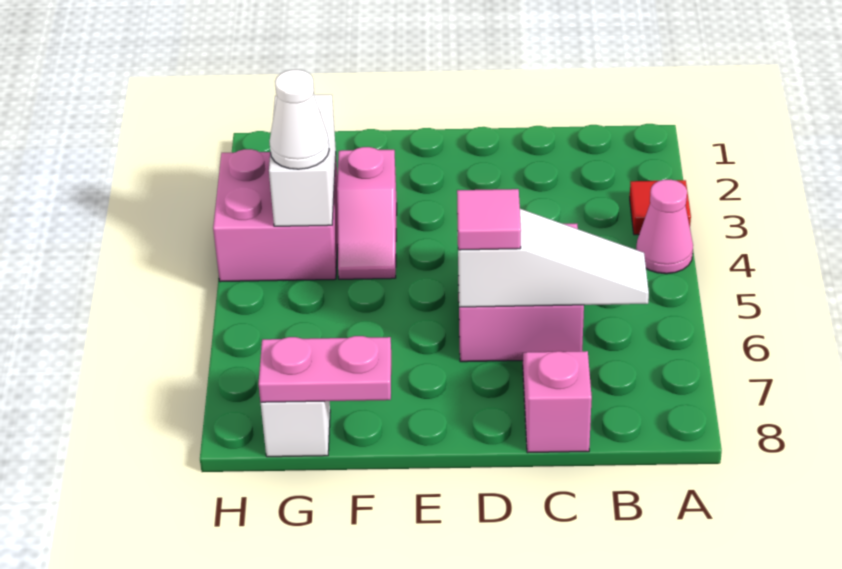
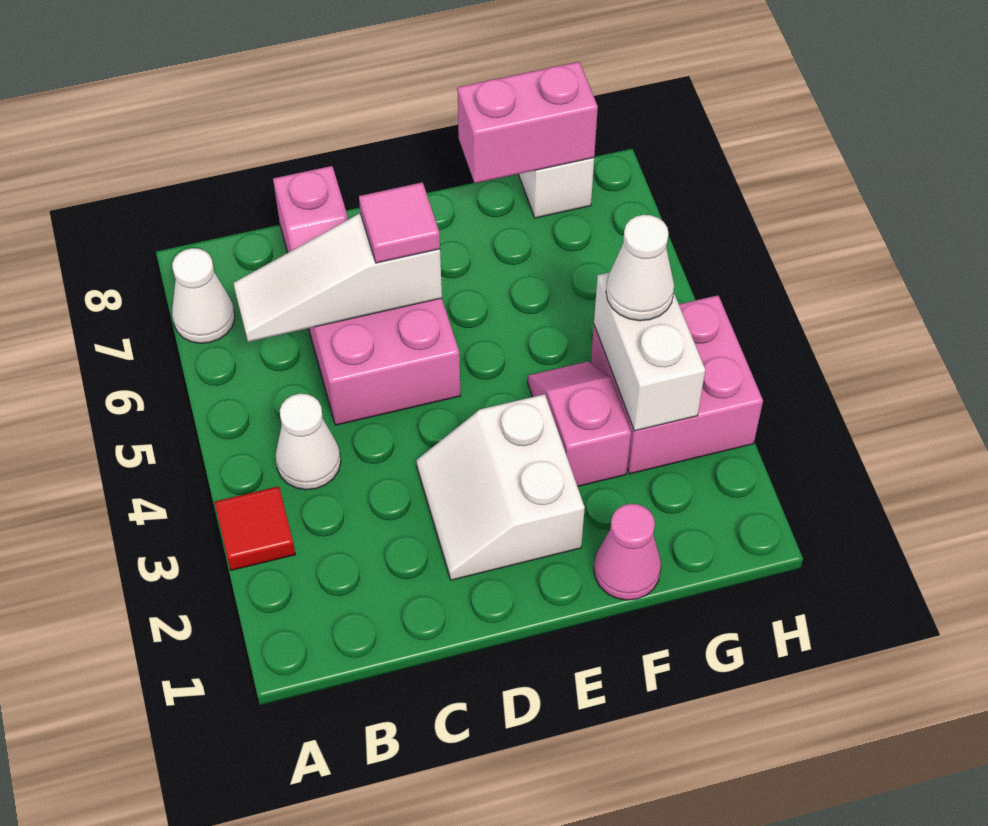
pink cone A4 level 1 -> pink cone F1 level 1
none -> white cone A7 level 1
none -> white cone B4 level 1
none -> white slope D2:E3 level 1 top E
pink plate F8:G8 level 2 -> pink brick F8:G8 level 2

